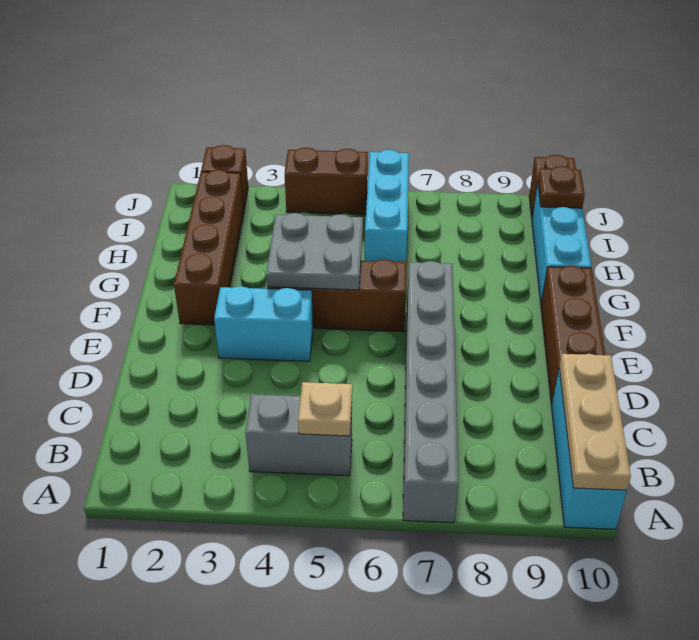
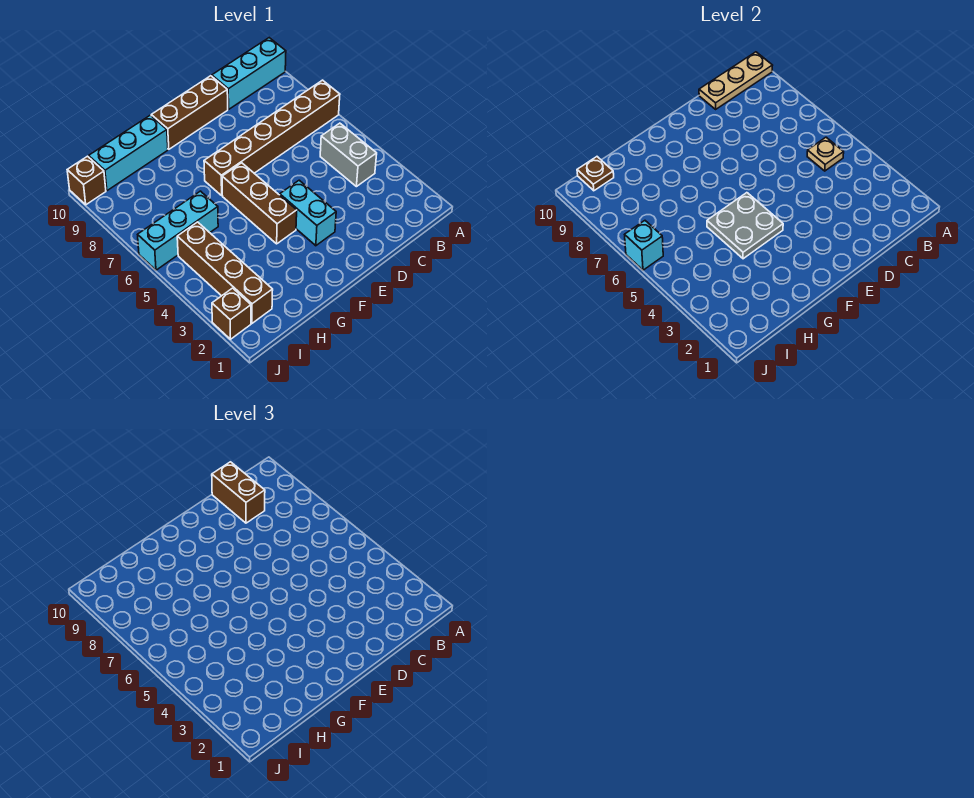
grey brick A7:F7 level 1 -> brown brick A7:F7 level 1
brown brick F2:I2 level 1 -> brown brick I2:I5 level 1
brown brick J4:J5 level 1 -> brown brick C9:C10 level 3
none -> cyan brick J6 level 2

